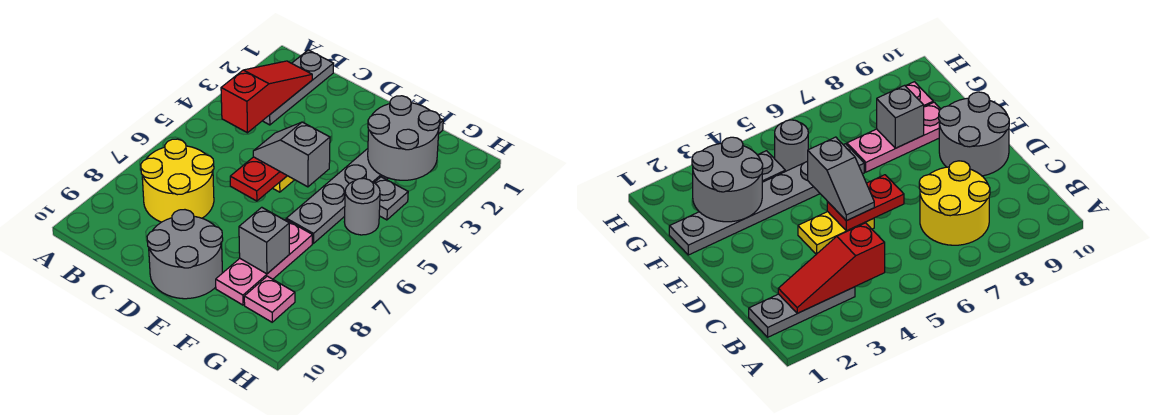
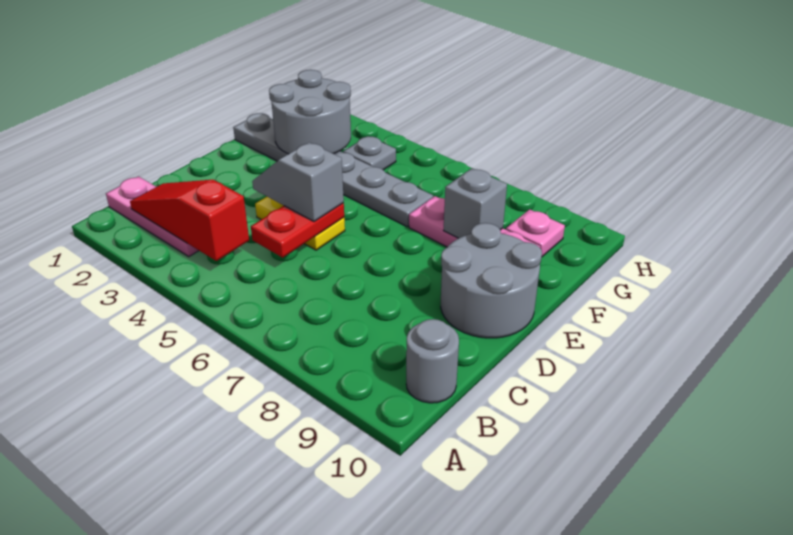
grey plate B1:B3 level 1 -> pink plate B1:B3 level 1
yellow round brick B7:C8 level 1 -> none
red plate D5:D6 level 2 -> red plate C5:D5 level 2
grey slope D5:E5 level 3 top E -> grey slope D4:D5 level 3 top 5
grey round brick G5 level 1 -> grey round brick B10 level 1

